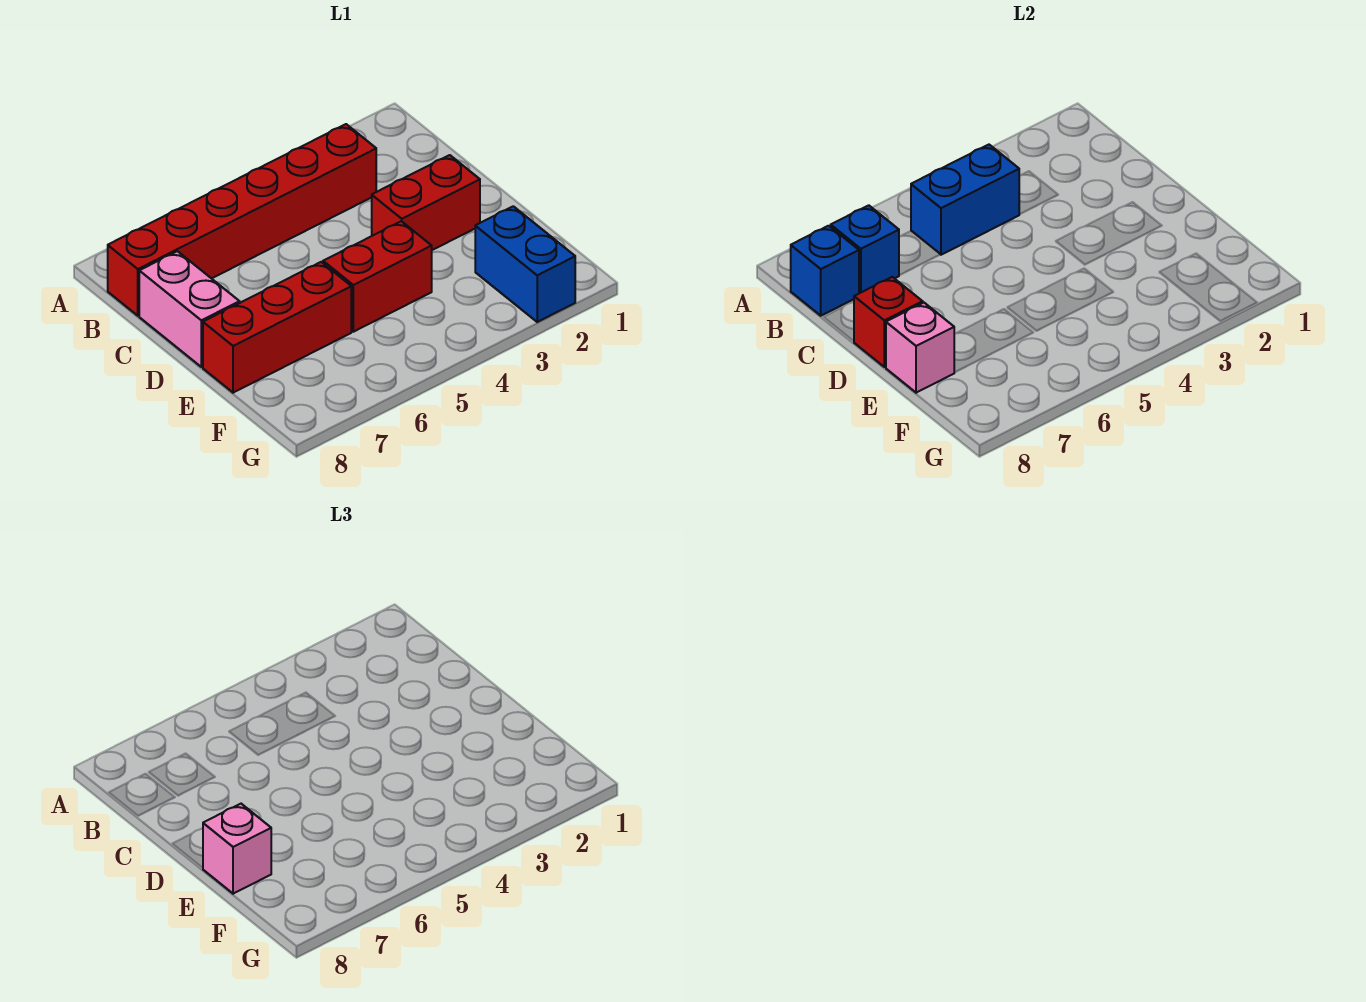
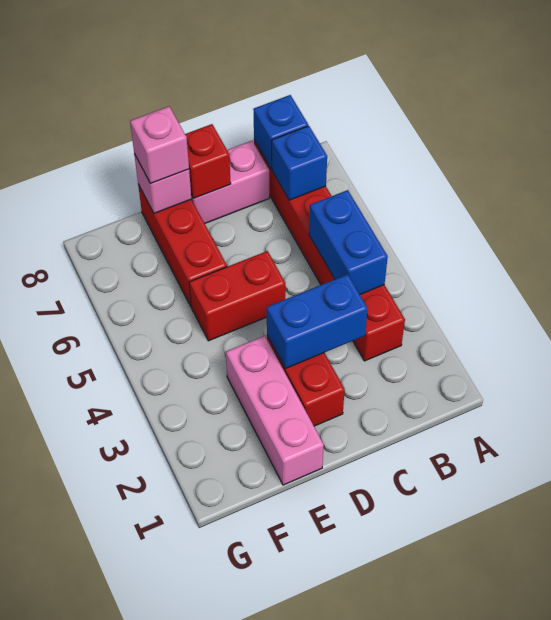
none -> pink brick E1:E3 level 1
red brick E4:E5 level 1 -> red brick D5:E5 level 1
blue brick F2:G2 level 1 -> blue brick C3:D3 level 2

